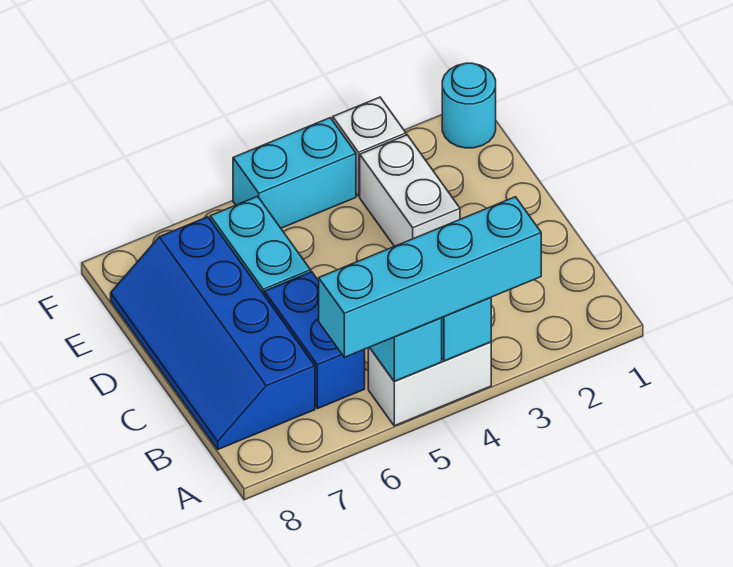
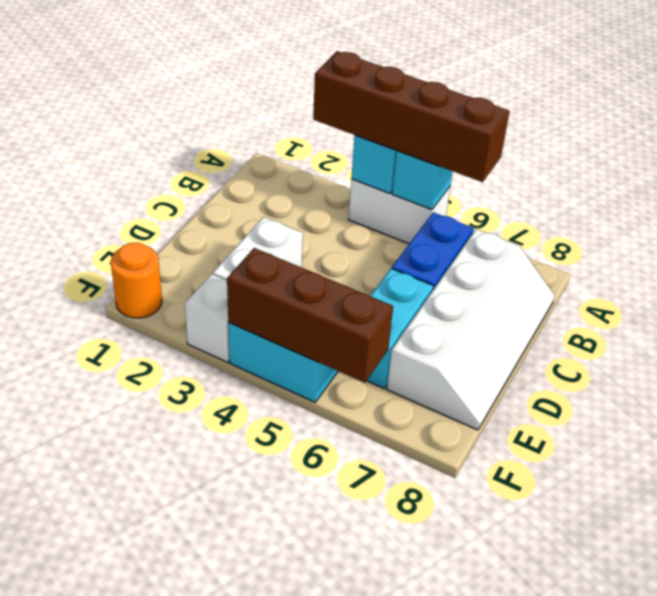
cyan brick A3:A6 level 3 -> brown brick A3:A6 level 3
blue slope B7:E8 level 1 top 7 -> white slope B7:E8 level 1 top 7
cyan round brick F1 level 1 -> orange round brick F1 level 1
none -> brown brick F4:F6 level 2

